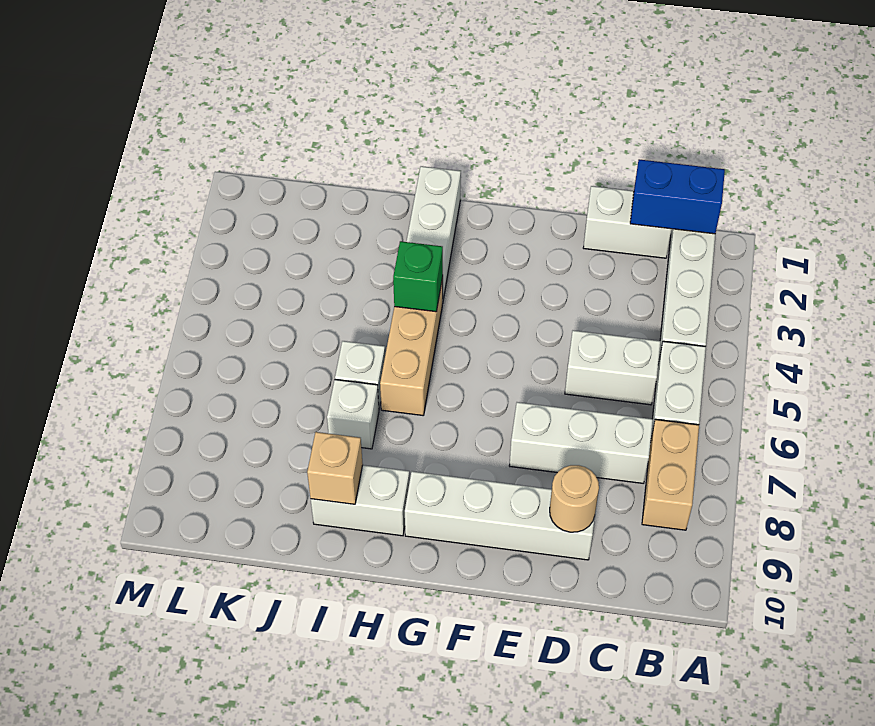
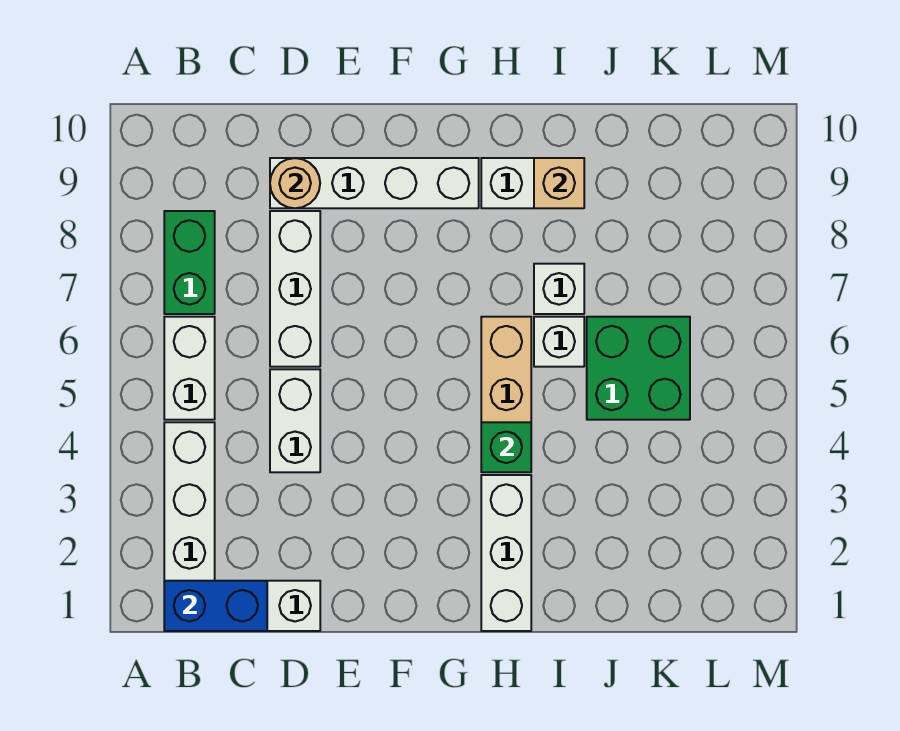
tan brick B7:B8 level 1 -> green brick B7:B8 level 1
white brick C5:D5 level 1 -> white brick D4:D5 level 1
white brick C7:E7 level 1 -> white brick D6:D8 level 1
none -> green brick J5:K6 level 1

